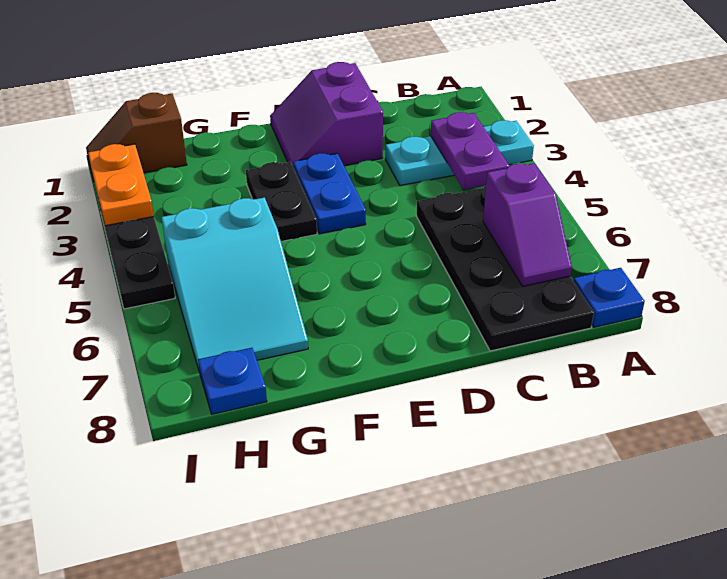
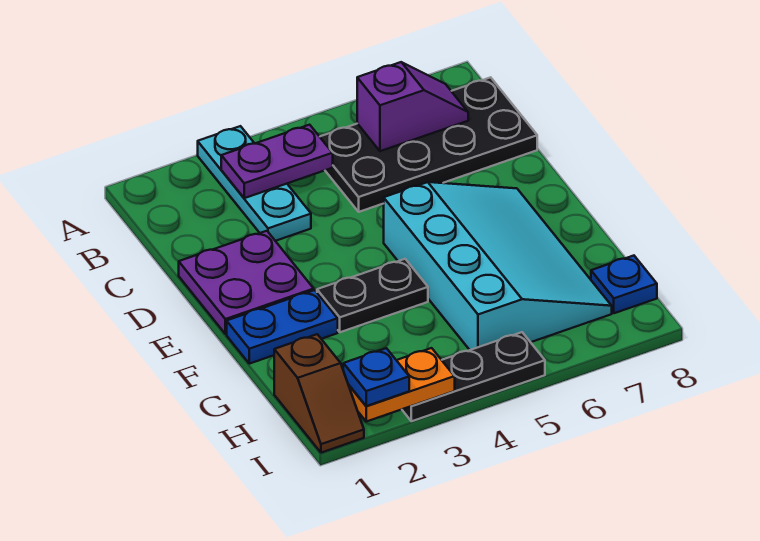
blue plate A8 level 1 -> blue plate I2 level 3
purple slope D1:E2 level 1 top D -> purple plate D1:E2 level 1
blue plate E3:E4 level 1 -> blue plate F1:F2 level 1
cyan slope G5:H7 level 1 top 5 -> cyan slope E5:H7 level 1 top 5

